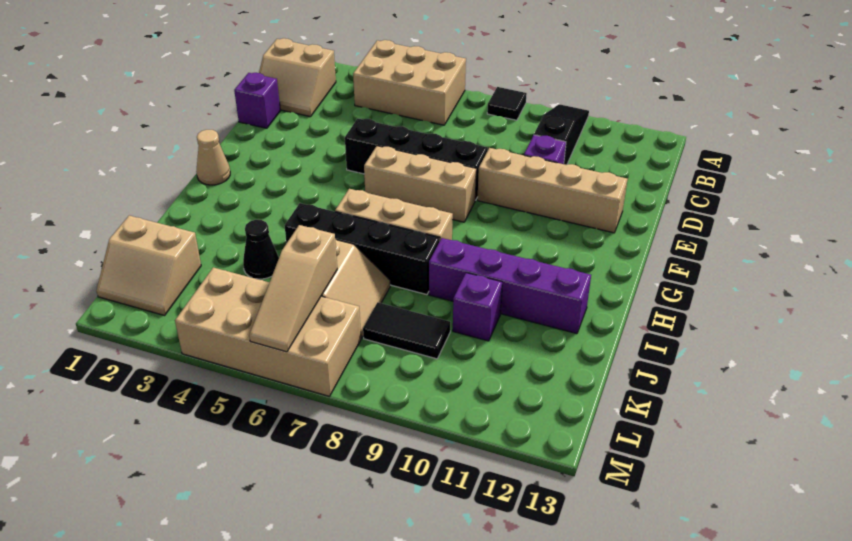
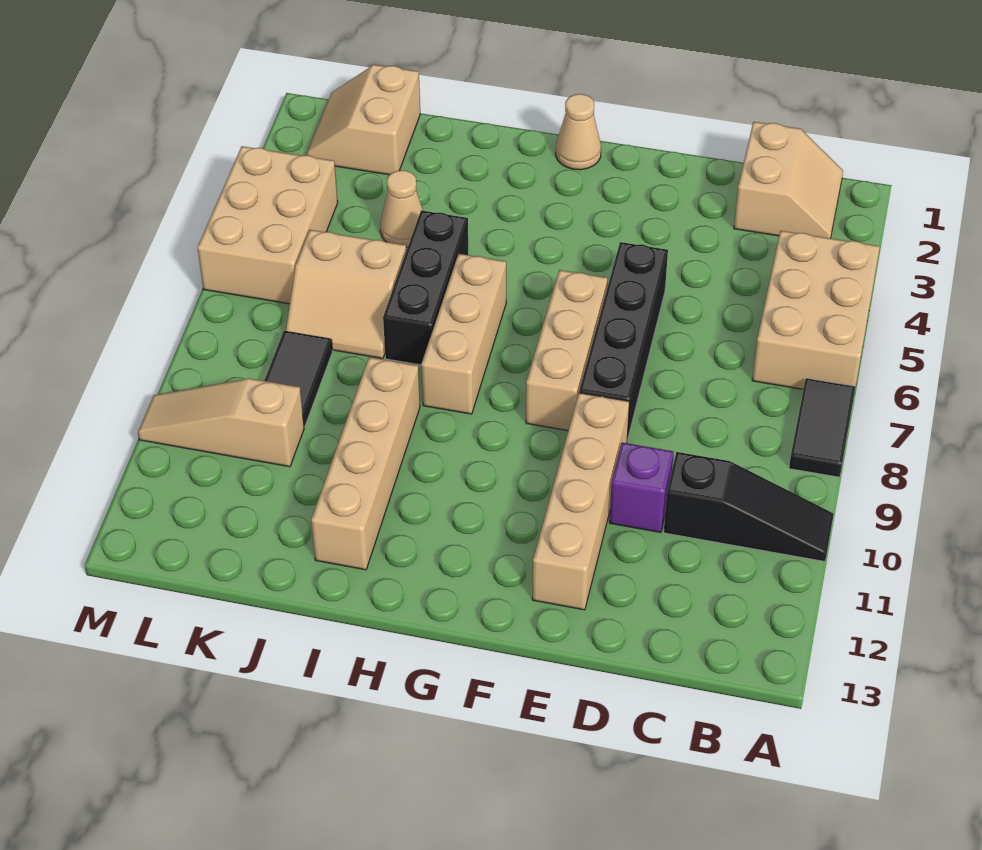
black tile A8 level 1 -> black tile A7:A8 level 1
tan slope B1:C2 level 1 top B -> tan slope B1:C2 level 1 top C
purple brick D1 level 1 -> none
black brick I5:I8 level 1 -> black brick I5:I7 level 1
purple brick I9:I12 level 1 -> tan brick I9:I12 level 1
black cone J4 level 1 -> tan cone J4 level 1
purple brick J10 level 1 -> none
tan slope K6:M6 level 2 top K -> tan slope K10:M10 level 1 top K
tan brick L4:M7 level 1 -> tan brick L4:M6 level 1

